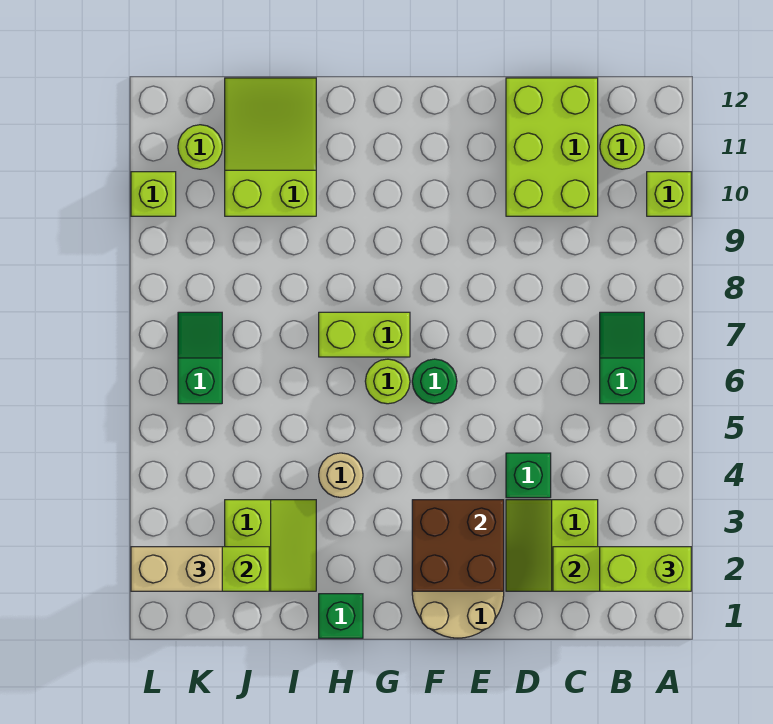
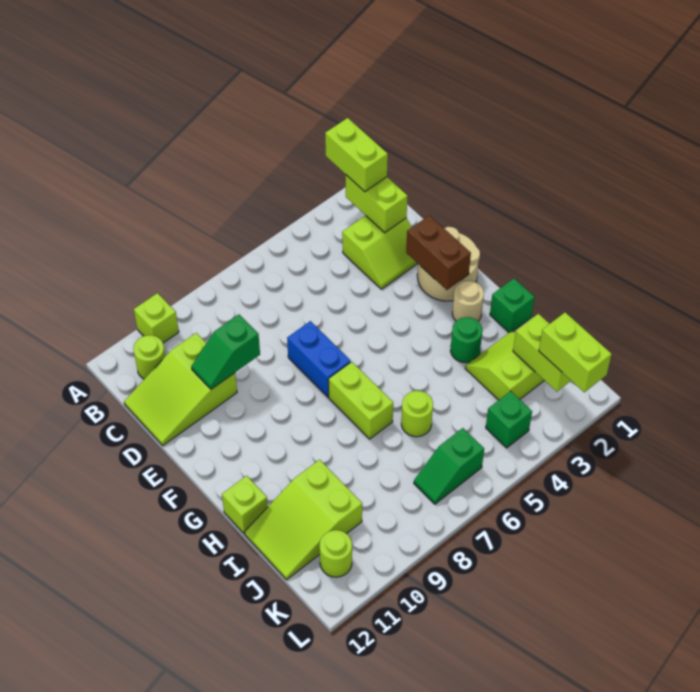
green slope B6:B7 level 1 top 6 -> green slope D9:D10 level 2 top 9
lime brick C10:D12 level 1 -> lime slope C10:D12 level 1 top 10
green brick D4 level 1 -> green brick K4 level 1
brown brick E2:F3 level 2 -> brown brick E2:F2 level 2
none -> blue brick E7:F7 level 1
green round brick F6 level 1 -> green round brick H3 level 1
lime round brick G6 level 1 -> lime round brick I6 level 1
tan round brick H4 level 1 -> tan round brick G2 level 1
tan brick K2:L2 level 3 -> lime brick K2:L2 level 3
lime brick L10 level 1 -> lime brick H12 level 1

